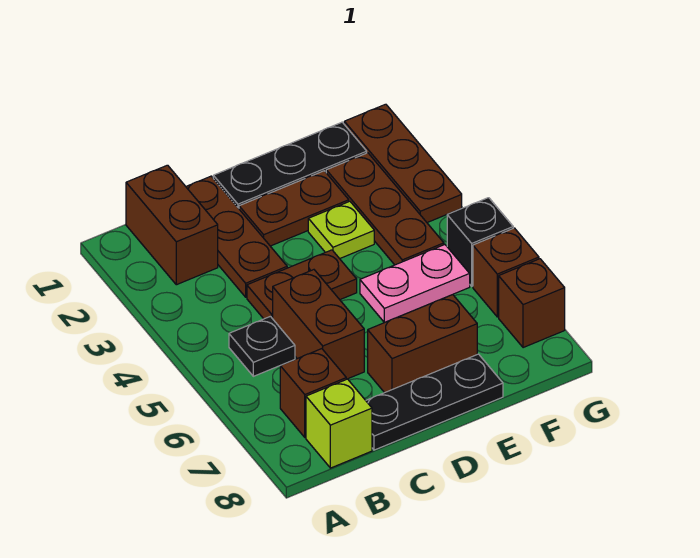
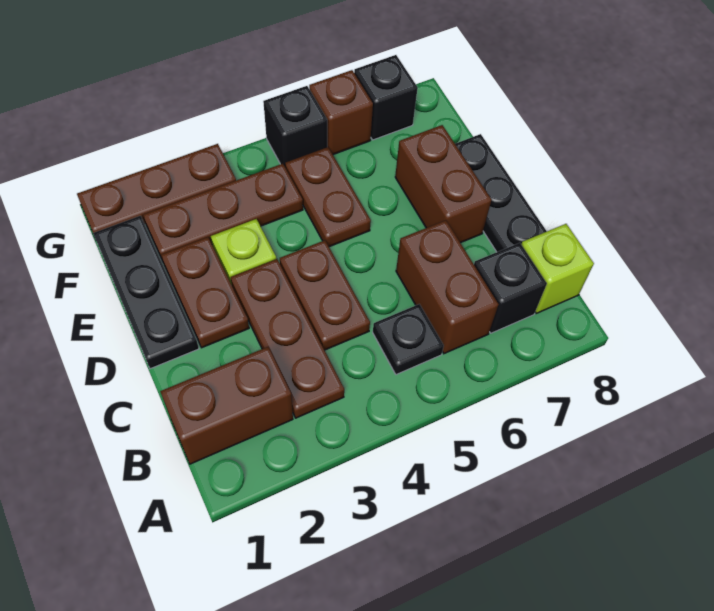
brown brick B7 level 1 -> black brick B7 level 1
brown plate C1:C3 level 1 -> brown plate B3:D3 level 1
brown brick C5:C6 level 1 -> brown brick B6:C6 level 1
pink plate E5:F5 level 1 -> brown plate E5:F5 level 1
brown brick G7 level 1 -> black brick G7 level 1

